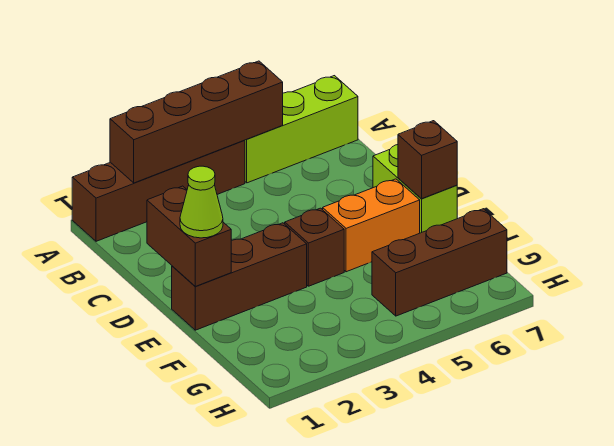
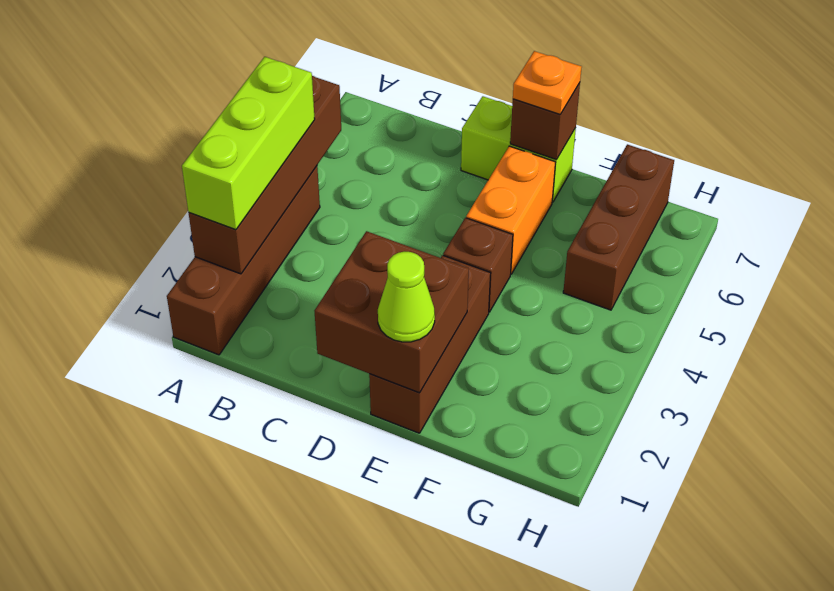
lime brick A5:A7 level 1 -> lime brick A2:A4 level 3
brown brick D1:E1 level 2 -> brown brick D1:E2 level 2
none -> orange plate E7 level 3

